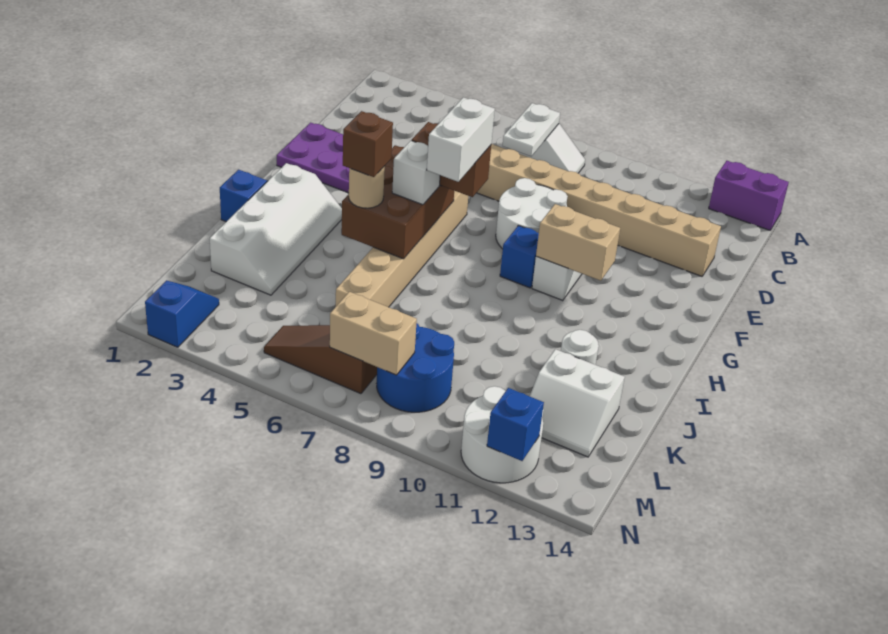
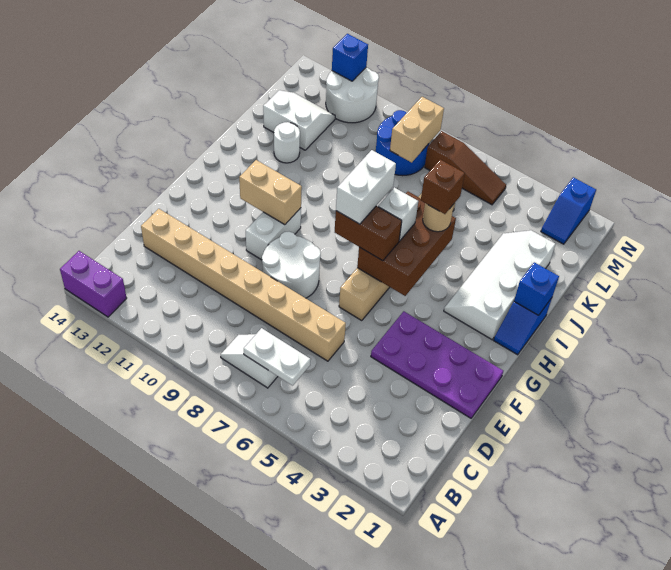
white plate B7:C7 level 2 -> white plate B6:B7 level 2
blue brick G9 level 1 -> blue brick I1 level 2
tan brick M7:M8 level 2 -> tan brick L8:M8 level 2

